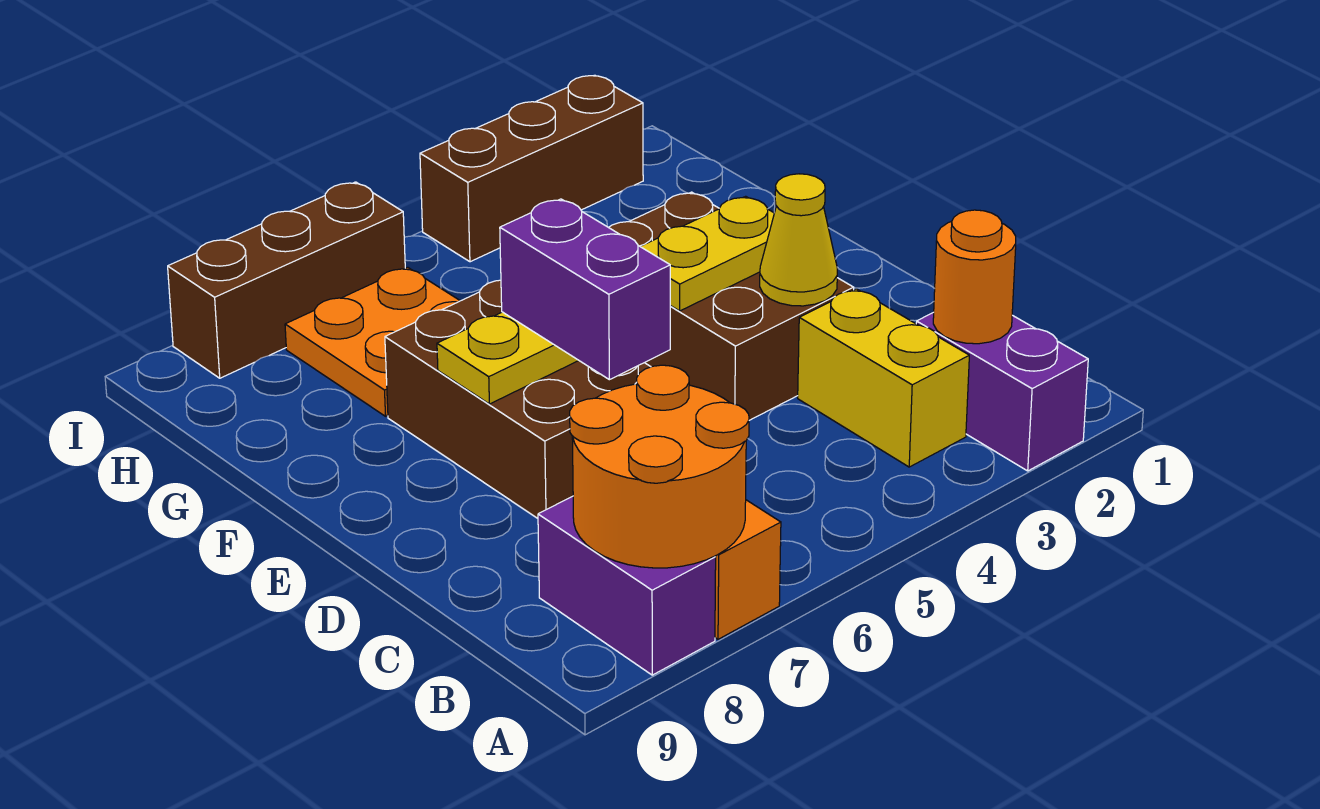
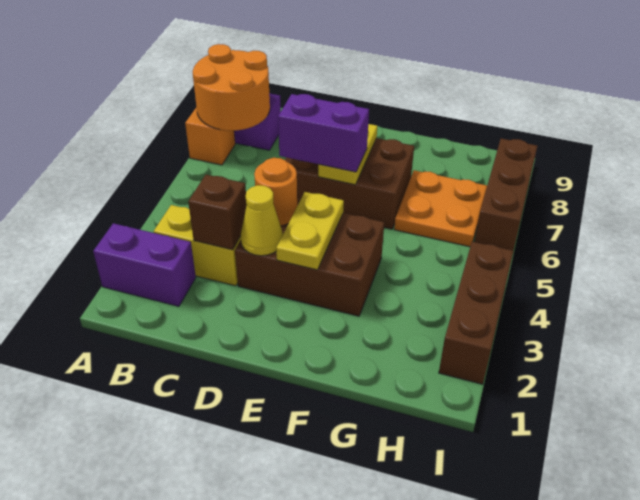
orange round brick B2 level 2 -> orange round brick D4 level 2
none -> brown brick C3 level 2

